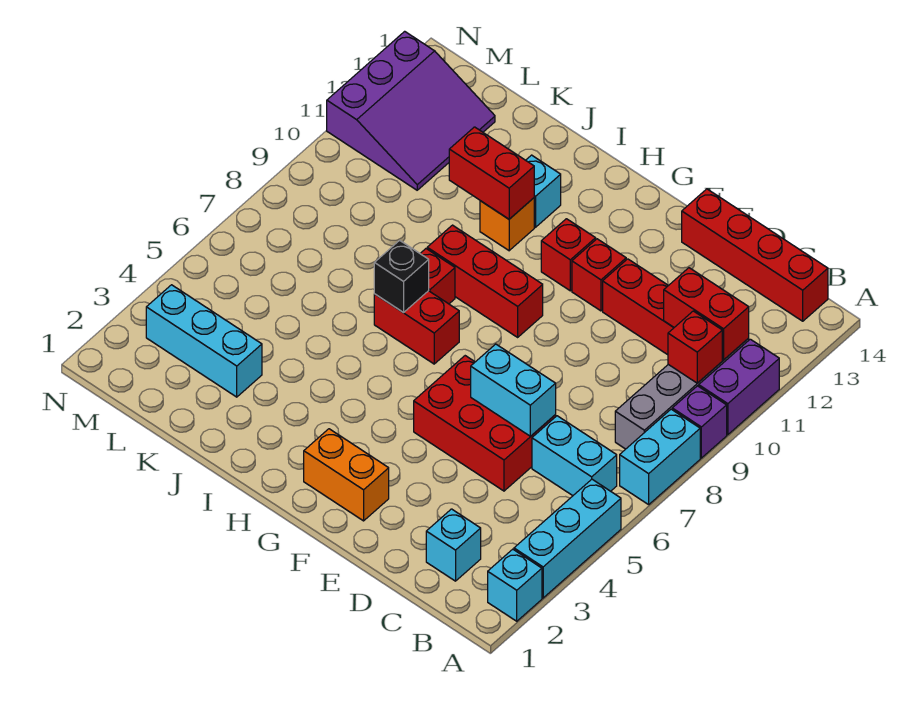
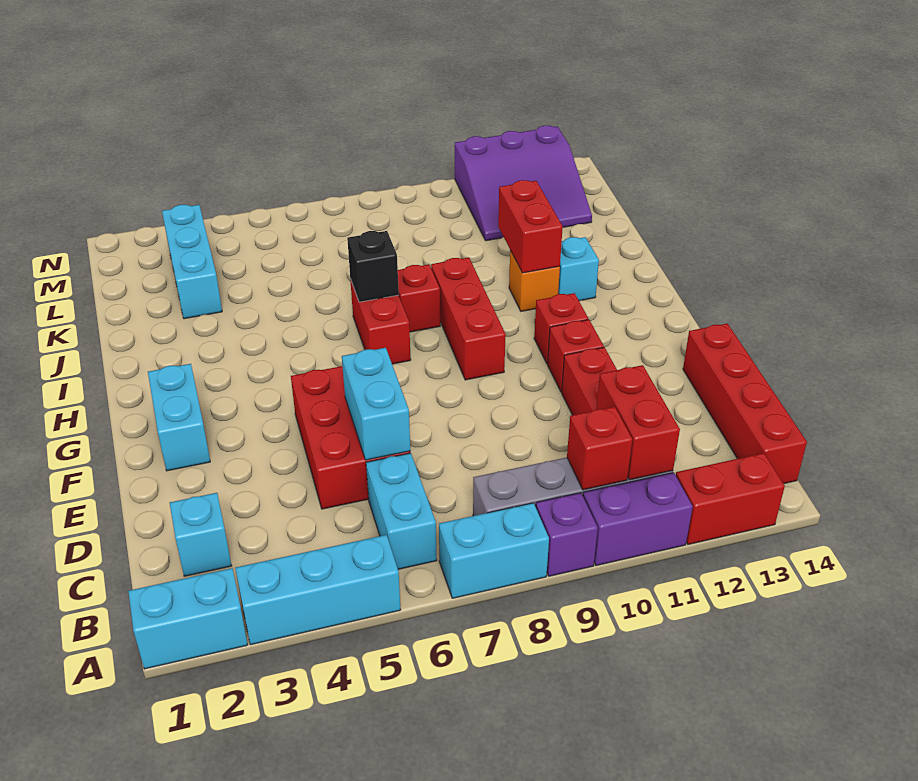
cyan brick A2 level 1 -> cyan brick A1:A2 level 1
none -> red brick A12:A13 level 1
orange brick F2:G2 level 1 -> cyan brick F2:G2 level 1

